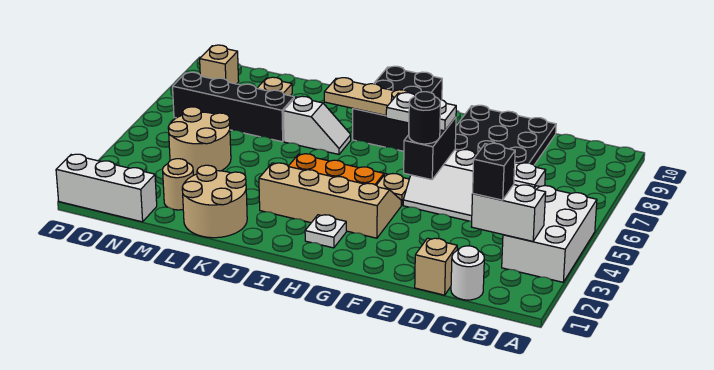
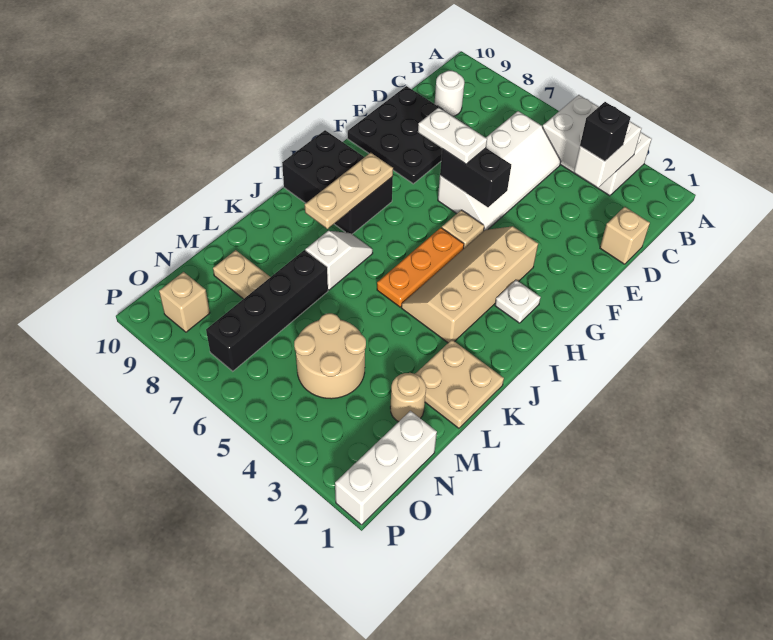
white round brick C1 level 1 -> white round brick C9 level 1
black round brick F5 level 3 -> none
white plate F6:G6 level 3 -> white plate F6:F7 level 3
tan round brick K1:L2 level 1 -> tan plate K1:L2 level 1

